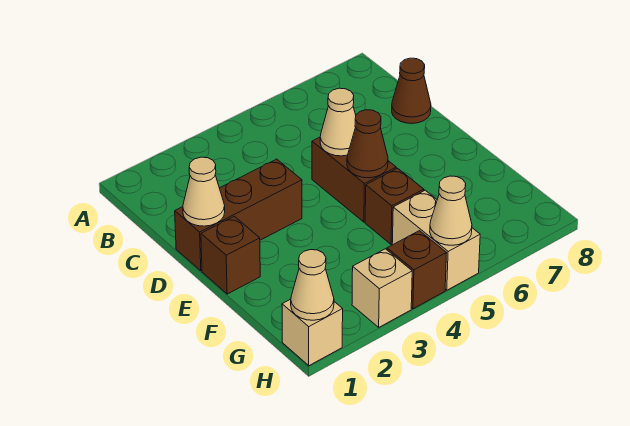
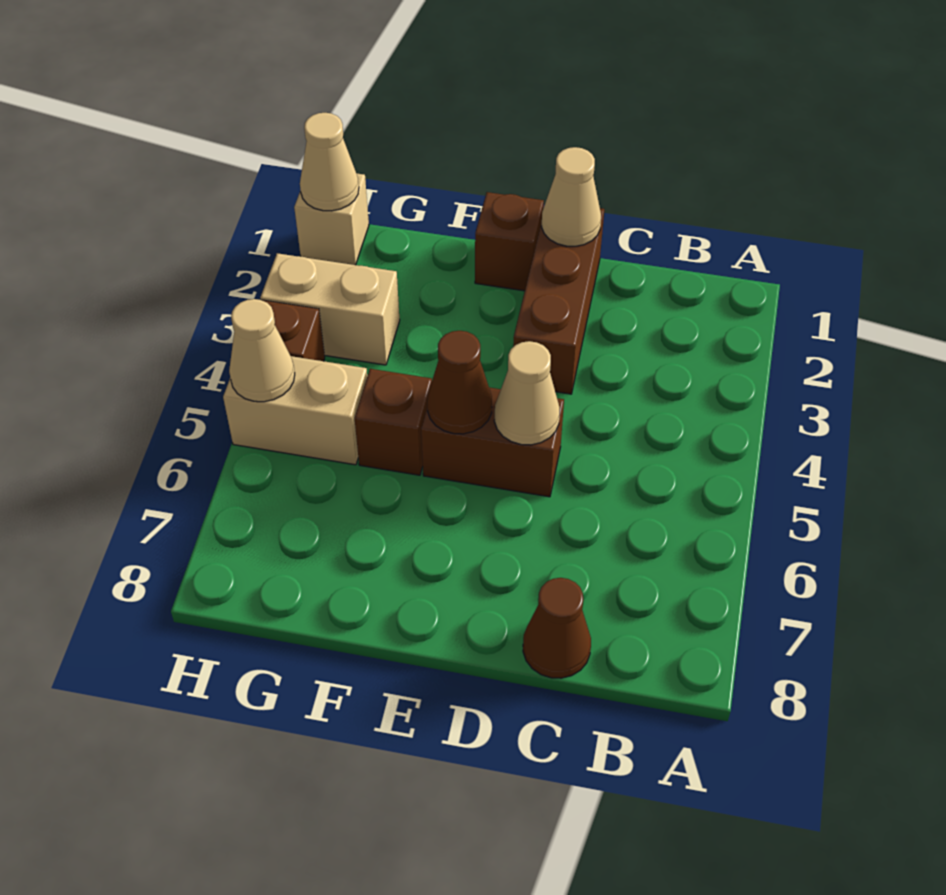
tan brick H3 level 1 -> tan brick G3:H3 level 1

